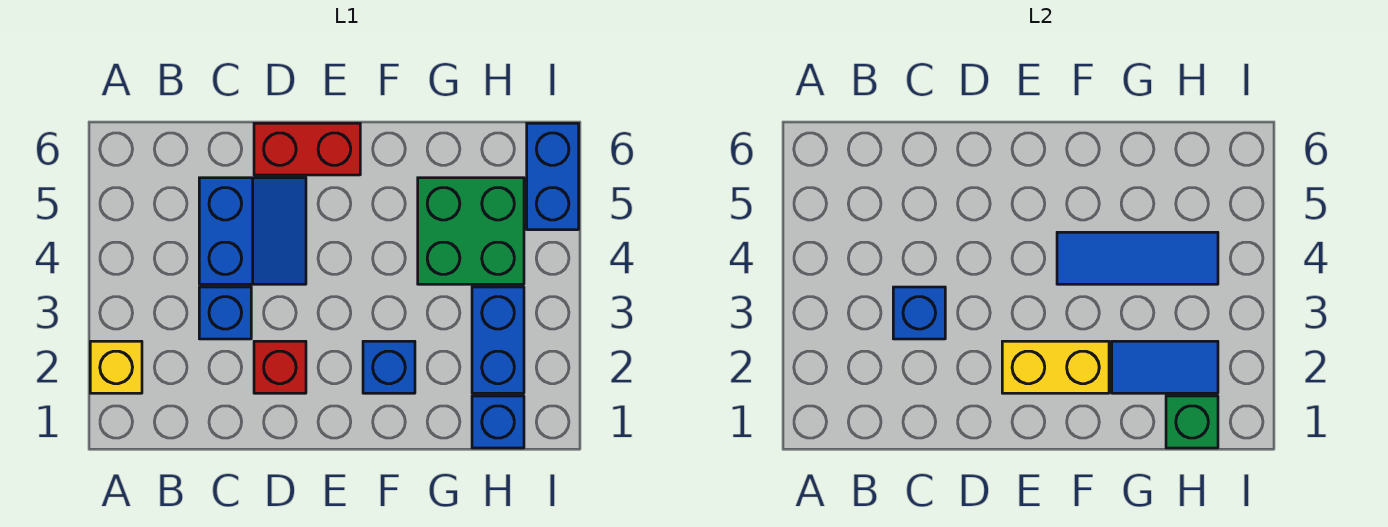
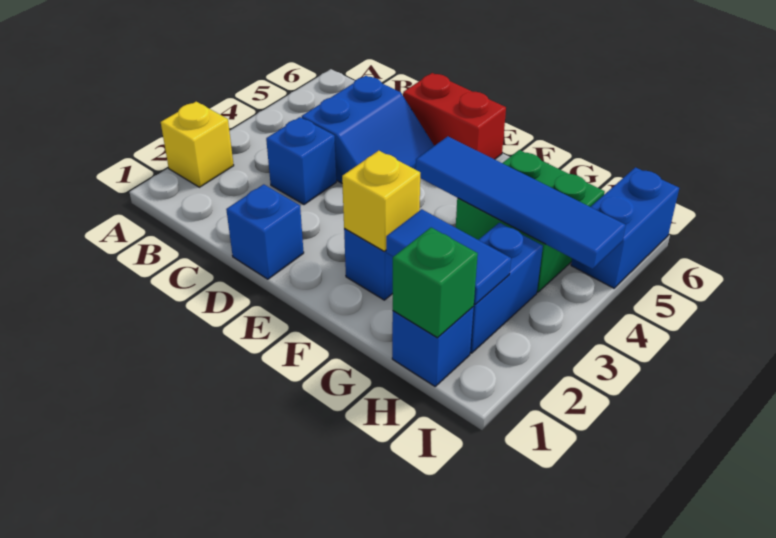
blue brick C3 level 2 -> blue brick D1 level 1
red brick D2 level 1 -> none
yellow brick E2:F2 level 2 -> yellow brick F2 level 2
blue tile F4:H4 level 2 -> blue tile F4:I4 level 2

